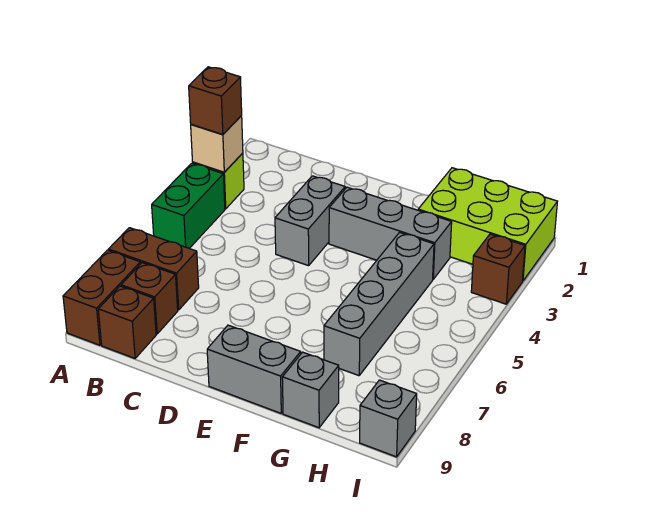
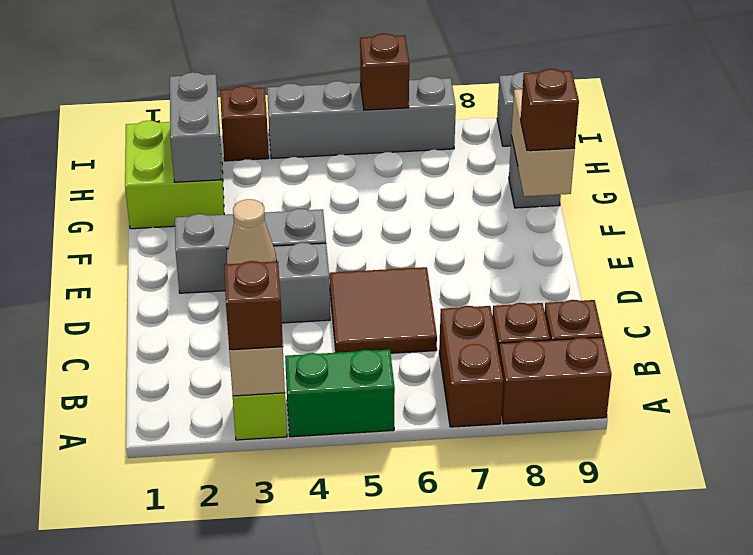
none -> brown tile C5:D6 level 1
none -> tan cone D3 level 2
grey brick E3:G3 level 1 -> grey brick E2:E4 level 1
grey brick E9:F9 level 1 -> grey brick G2:H2 level 2
none -> tan brick F9:G9 level 2
none -> brown brick F9 level 3
lime brick G1:I2 level 1 -> lime brick G1:H2 level 1
grey brick G4:G7 level 1 -> grey brick I4:I7 level 1
none -> brown brick I6 level 2

